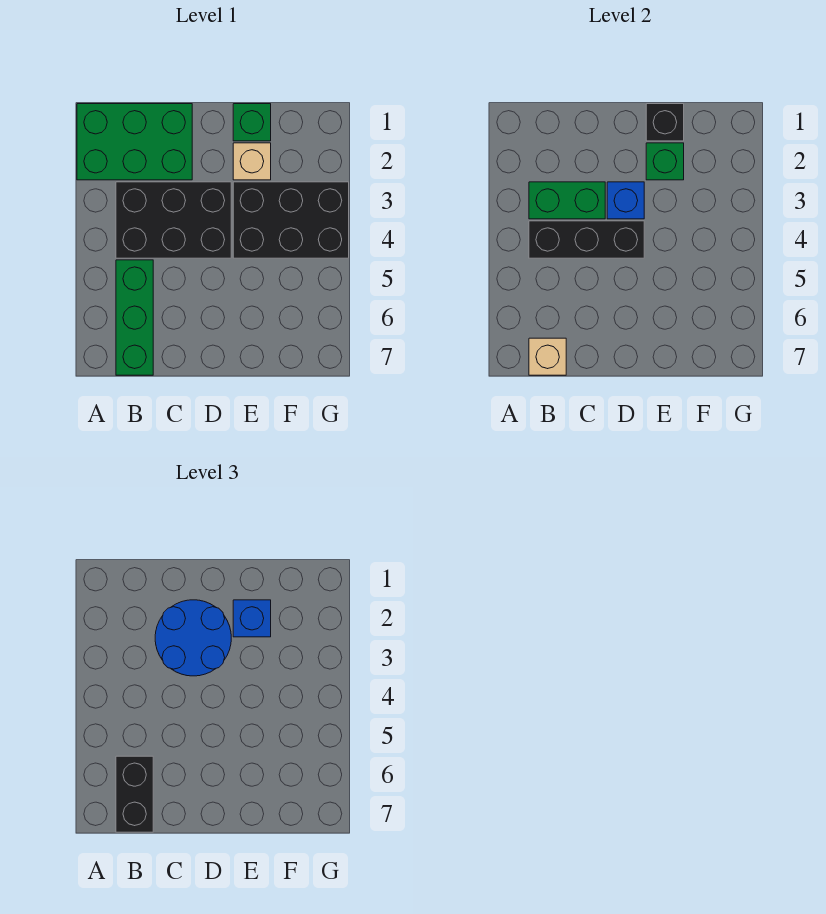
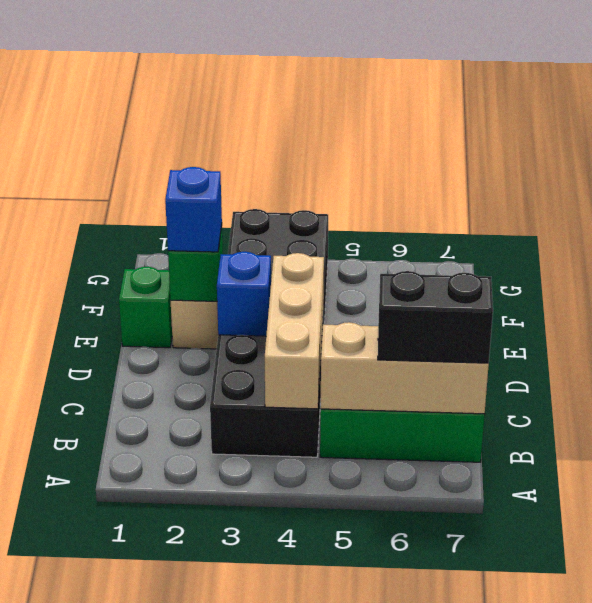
green brick A1:C2 level 1 -> none
green brick B3:C3 level 2 -> none
black brick B4:D4 level 2 -> tan brick B4:D4 level 2
tan brick B7 level 2 -> tan brick B5:B7 level 2
blue round brick C2:D3 level 3 -> none
black brick E1 level 2 -> none

